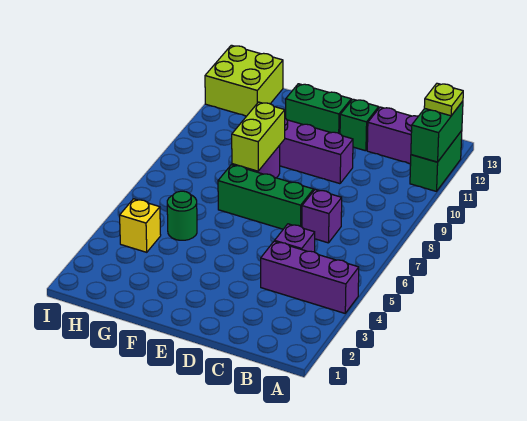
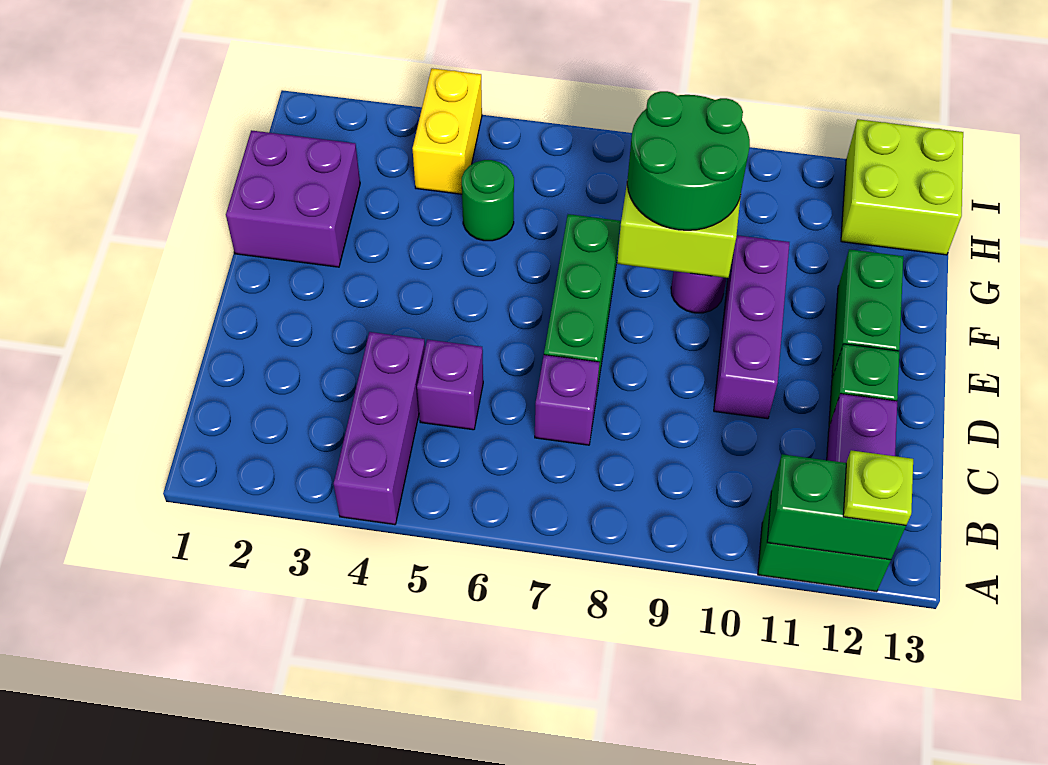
none -> purple brick F1:G2 level 1
none -> green round brick F8:G9 level 3
yellow brick H4 level 1 -> yellow brick H4:I4 level 1

